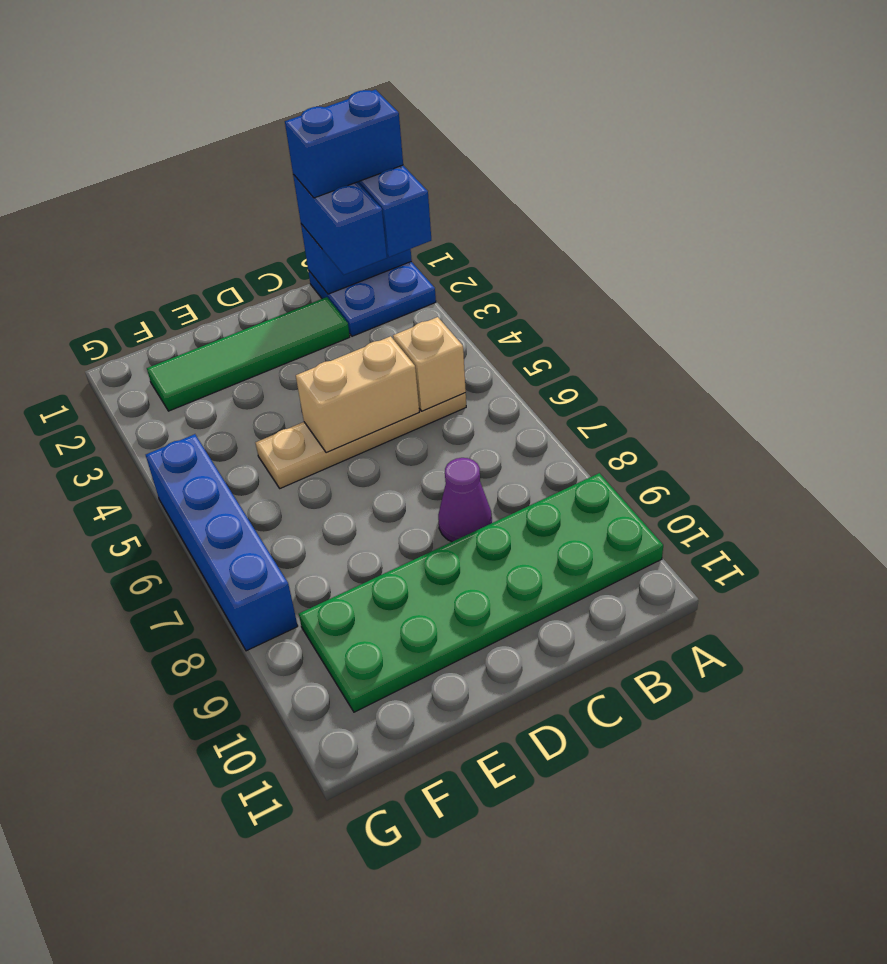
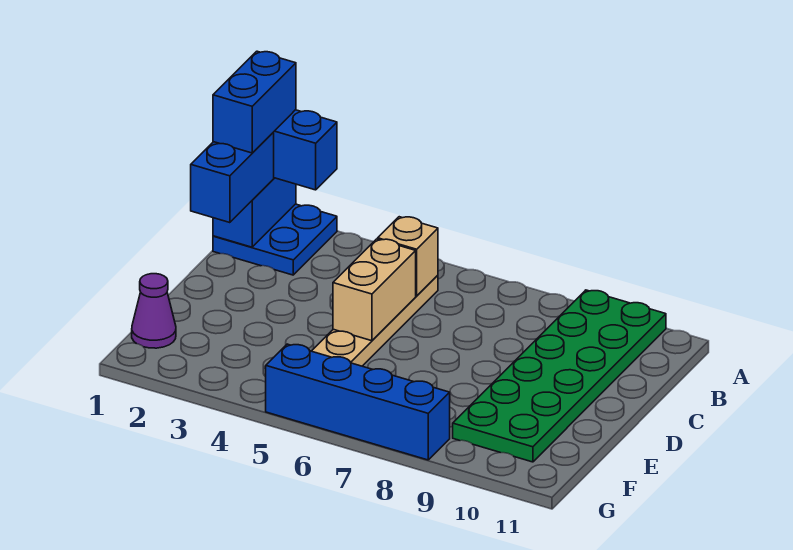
blue brick B1:B2 level 3 -> blue brick B1:C1 level 3
green tile C2:F2 level 1 -> none
purple cone C8 level 1 -> purple cone F1 level 1

